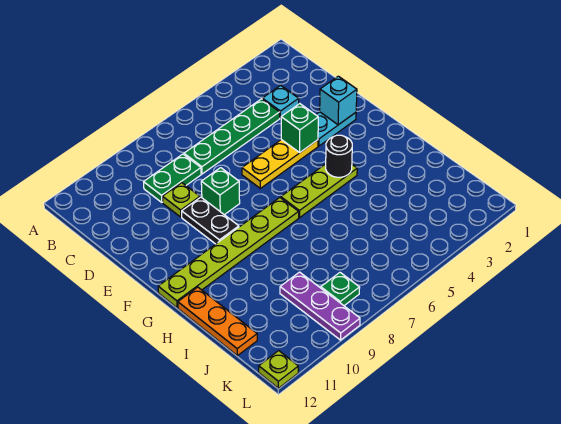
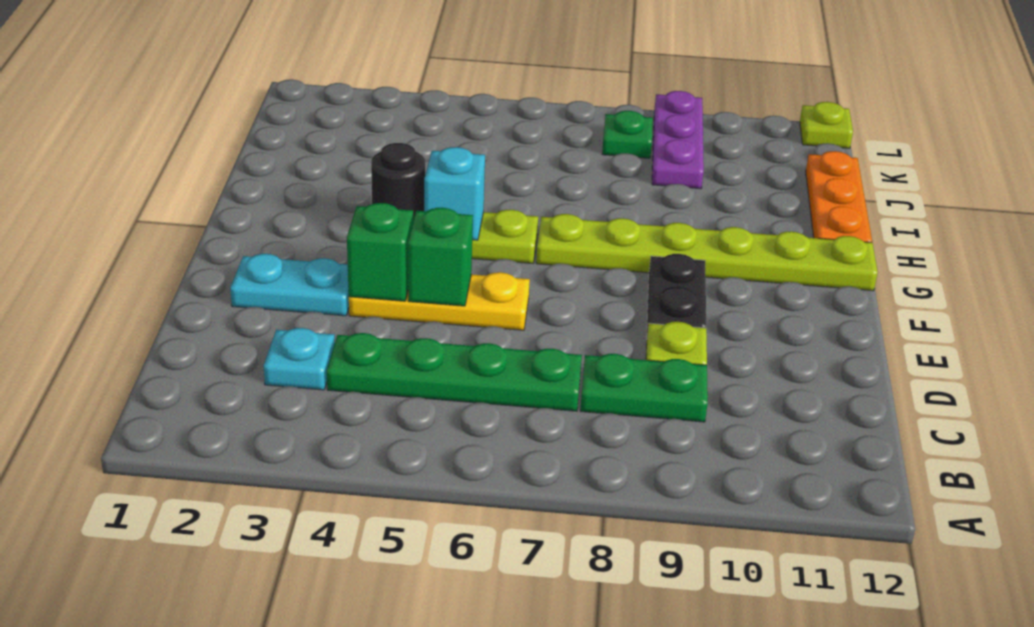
cyan brick E2 level 2 -> cyan brick G5 level 2
green brick E8 level 1 -> green brick E5 level 2

